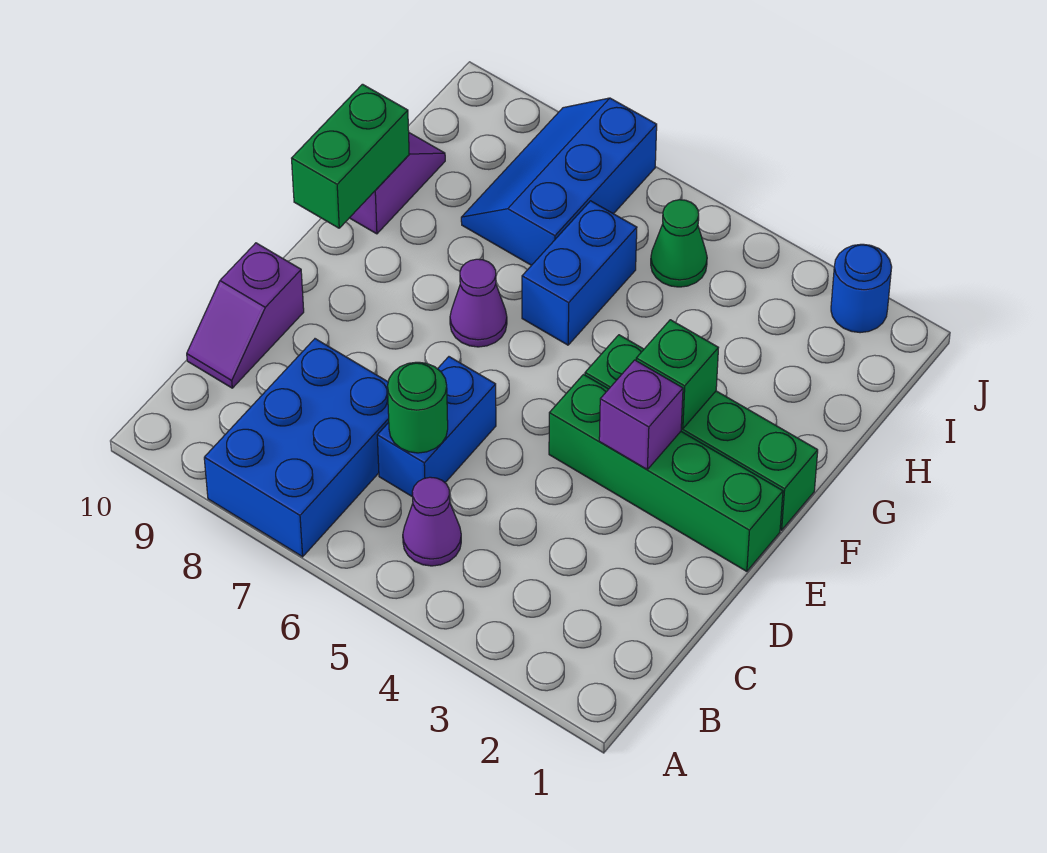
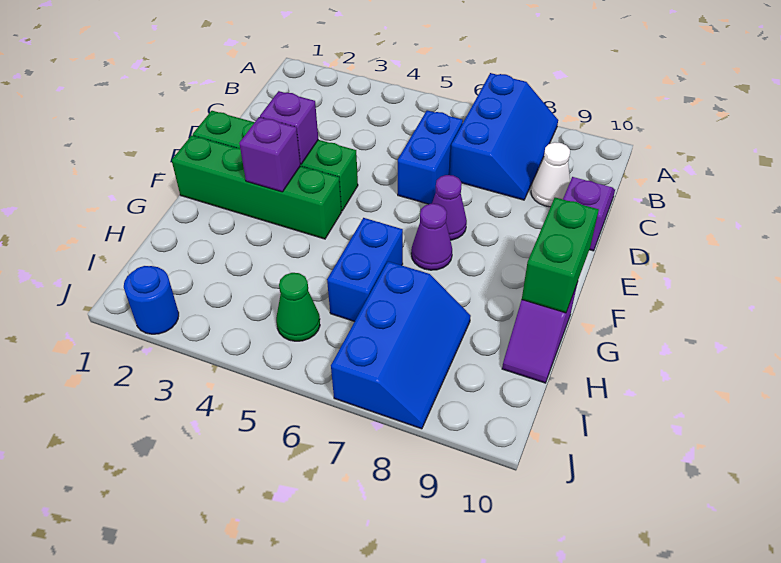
blue brick A7:C8 level 1 -> blue slope A7:C8 level 1 top 7
purple cone B5 level 1 -> purple cone E7 level 1
green round brick C6 level 2 -> none
none -> white cone C9 level 1
green brick F3 level 2 -> purple brick F3 level 2

